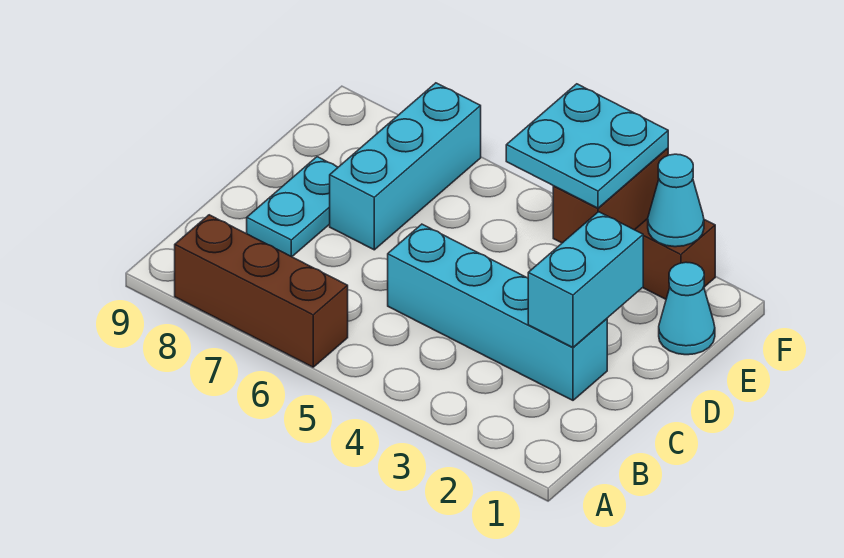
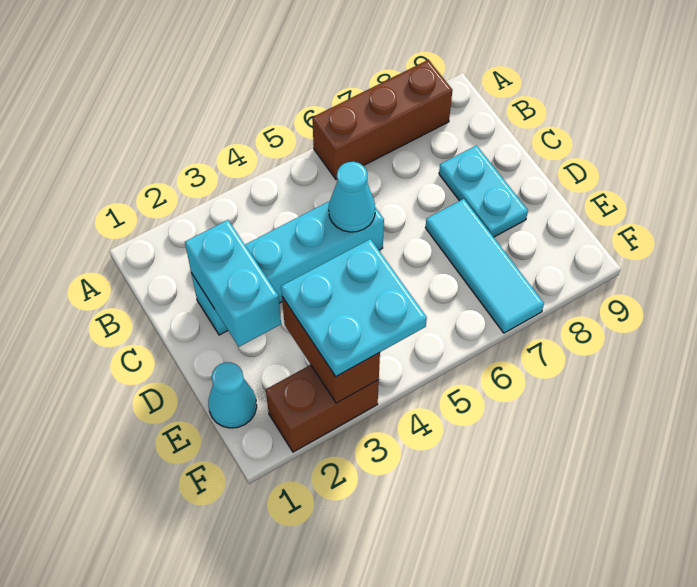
cyan brick D7:F7 level 1 -> cyan tile D7:F7 level 1
cyan cone F2 level 2 -> cyan cone C5 level 2

